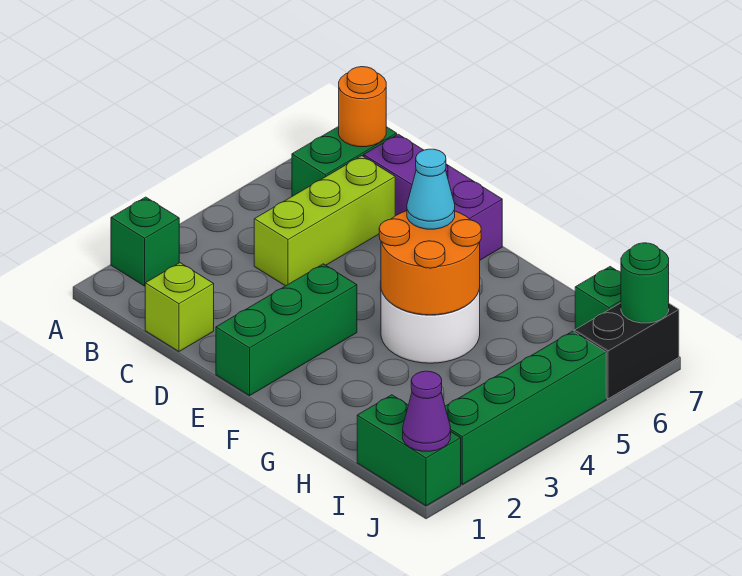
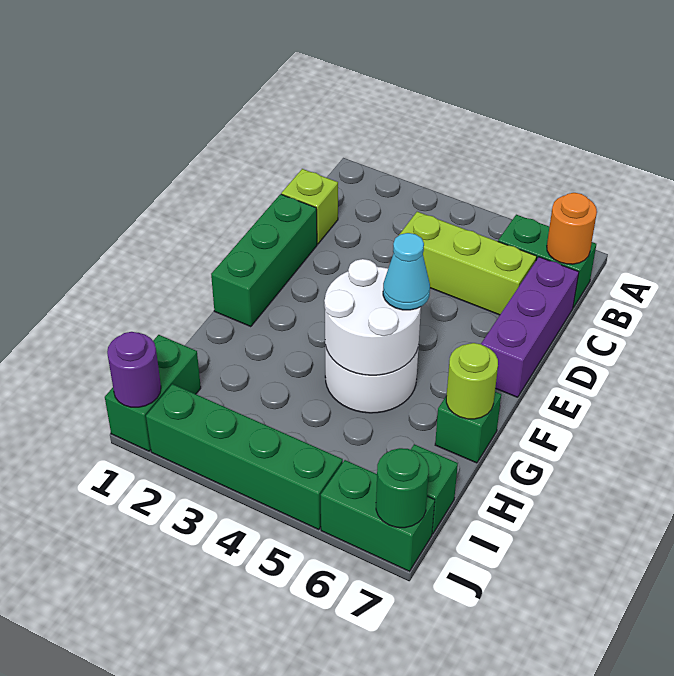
green brick A2 level 1 -> green brick G7 level 1
green brick E1:E3 level 1 -> green brick D1:F1 level 1
orange round brick F4:G5 level 2 -> white round brick F4:G5 level 2
none -> lime round brick G7 level 2
purple cone J1 level 2 -> purple round brick J1 level 2
black brick J6:J7 level 1 -> green brick J6:J7 level 1

